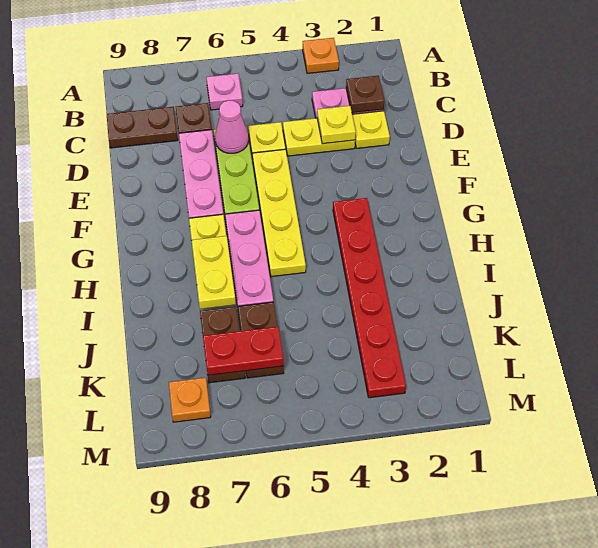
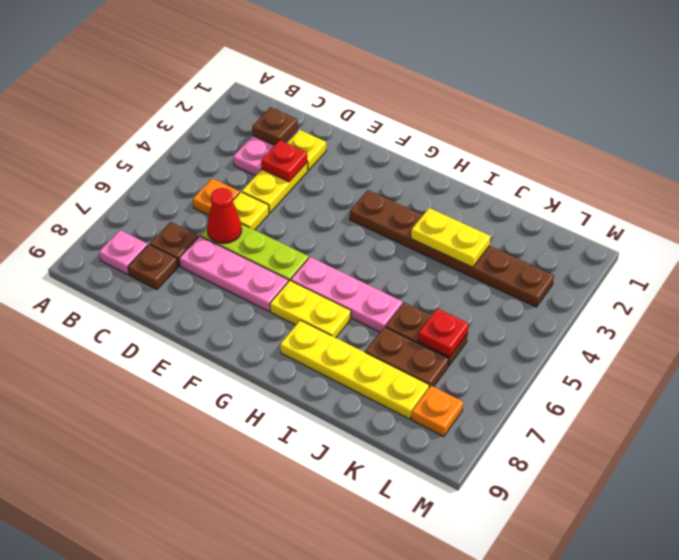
orange plate A3 level 1 -> orange plate C5 level 1
pink plate B6 level 1 -> pink plate B8 level 1
brown plate C8:C9 level 1 -> brown plate C8 level 1
yellow plate D3 level 2 -> red plate D3 level 2
pink cone D6 level 2 -> red cone D6 level 2
yellow plate E5:H5 level 1 -> yellow plate H8:K8 level 1
red plate G3:L3 level 1 -> brown plate G3:L3 level 1
yellow plate H7:I7 level 2 -> yellow plate I3:J3 level 2
red plate K6:K7 level 2 -> red plate K6 level 2

